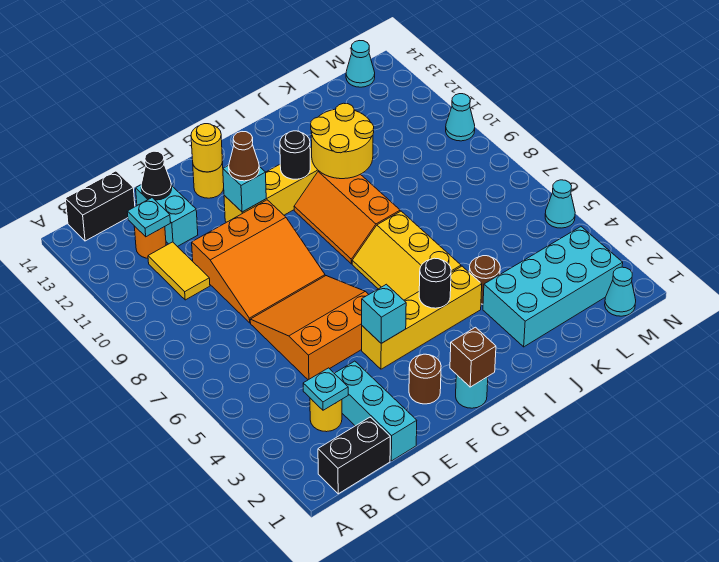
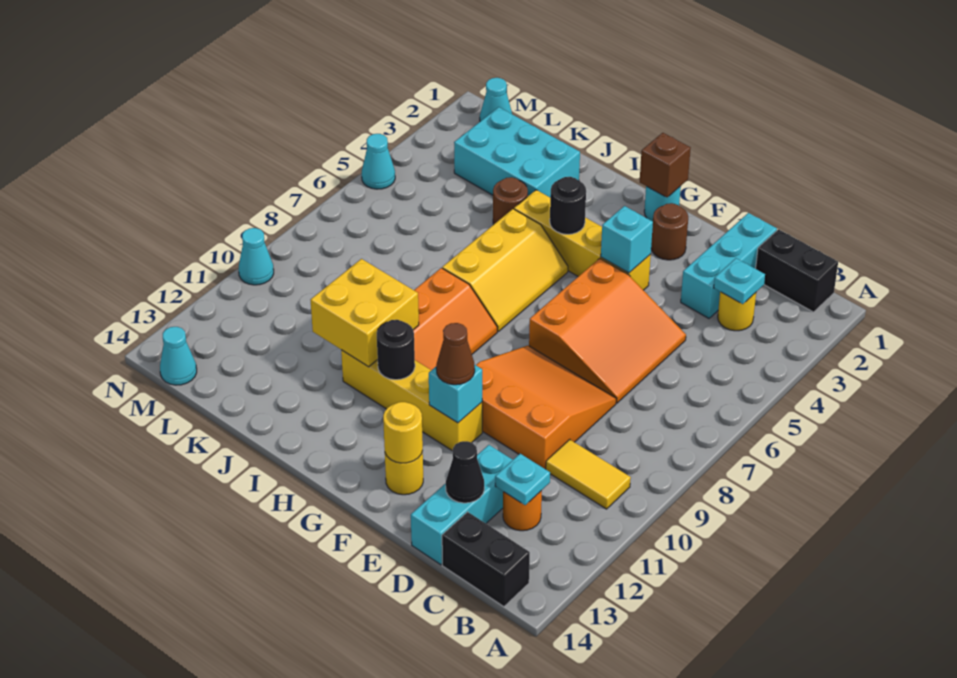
yellow tile C10:C11 level 1 -> yellow tile B10:C10 level 1
orange slope D5:F7 level 1 top 5 -> orange slope D5:F7 level 1 top F
cyan brick D12:D13 level 1 -> cyan brick D12:D14 level 1
yellow round brick I10:J11 level 2 -> yellow brick I10:J11 level 2
cyan brick J2:M3 level 1 -> cyan brick J2:L3 level 1

